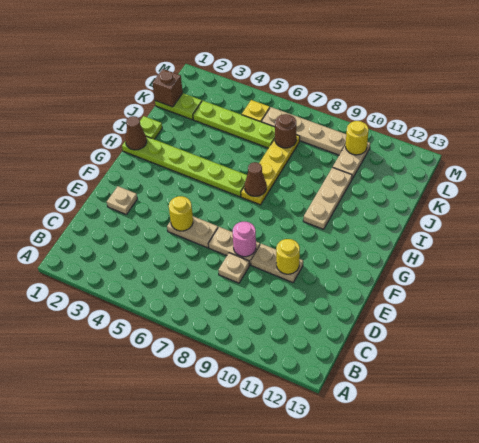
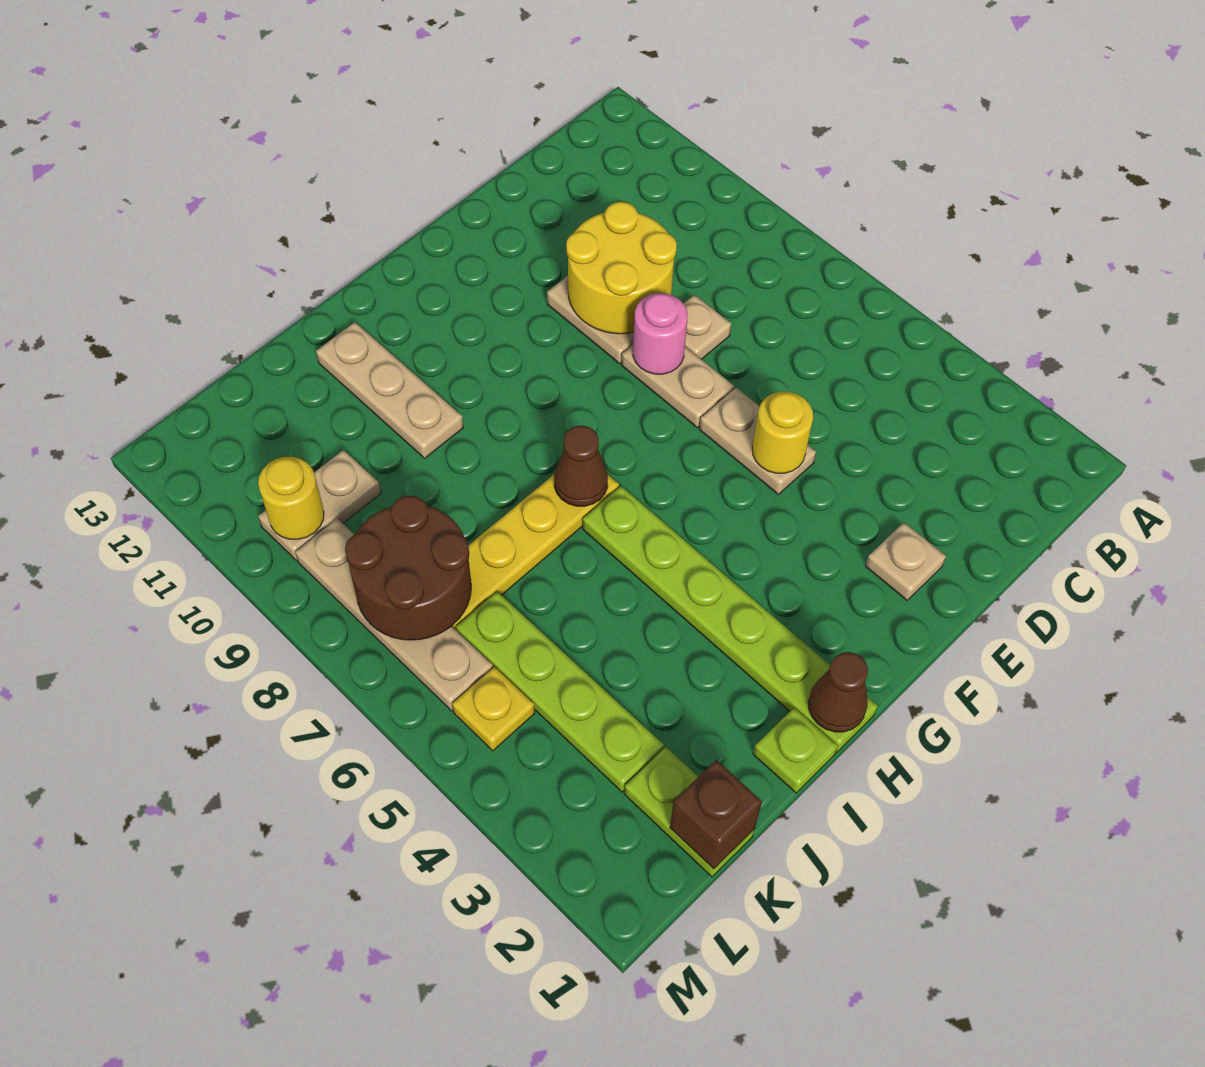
yellow round brick E10 level 2 -> yellow round brick D9:E10 level 2
tan plate H10:J10 level 1 -> tan plate I10:I12 level 1
brown round brick K7 level 2 -> brown round brick K7:L8 level 2

